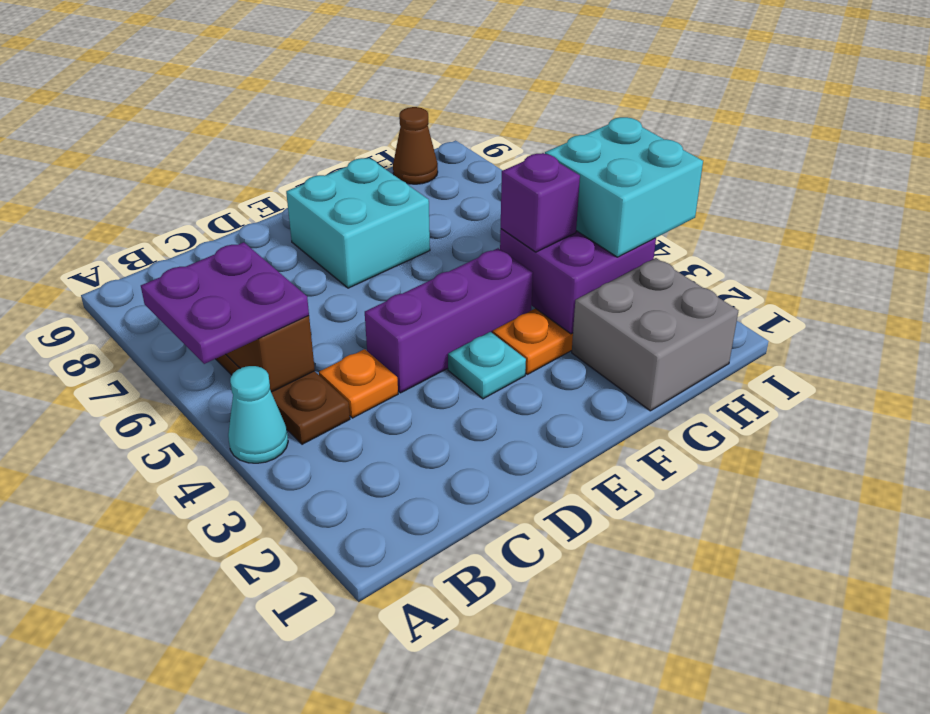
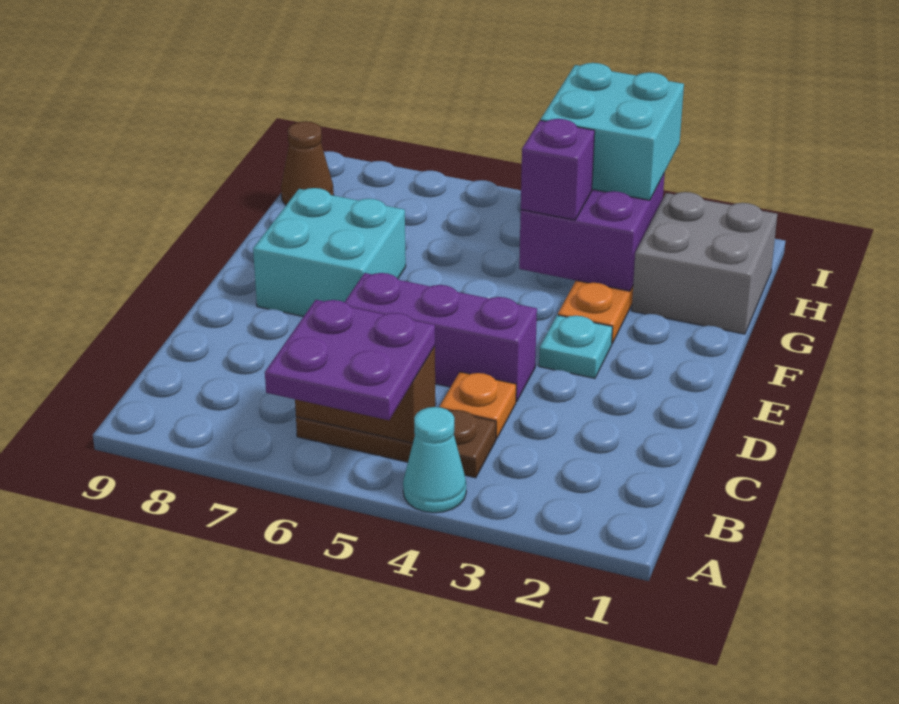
purple brick D4:F4 level 1 -> purple brick D4:D6 level 1

